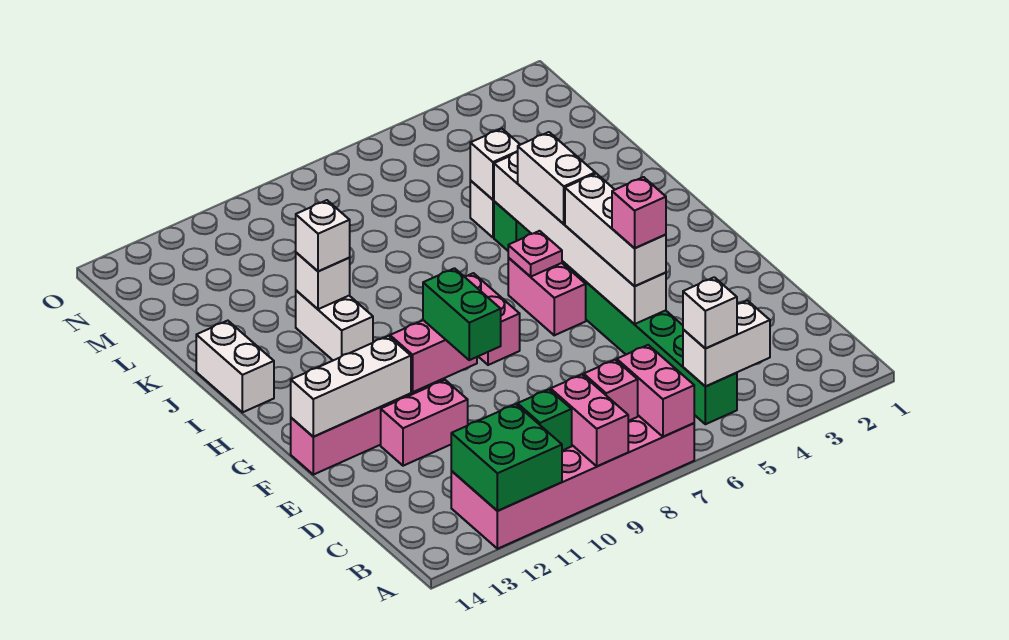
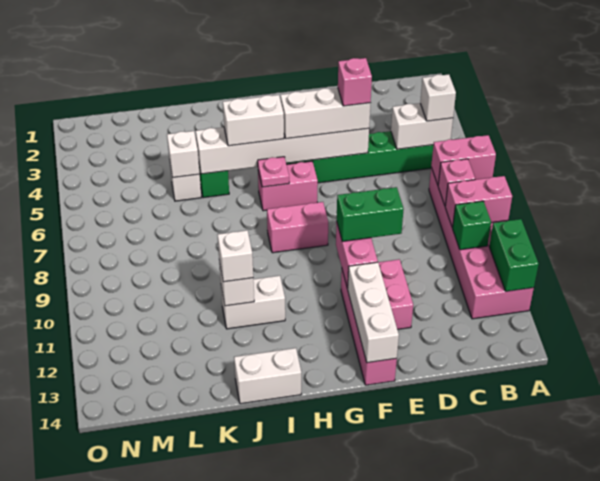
green brick A11:B12 level 2 -> green brick A11:A12 level 2
white brick B4:B5 level 2 -> white brick B5:C5 level 2

